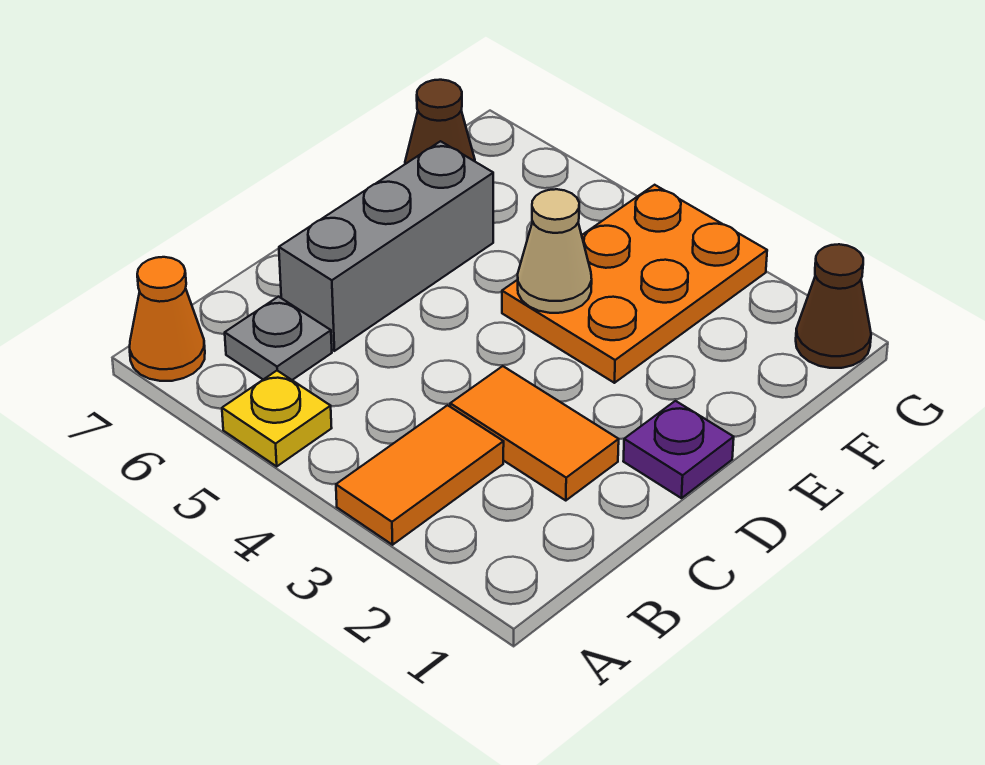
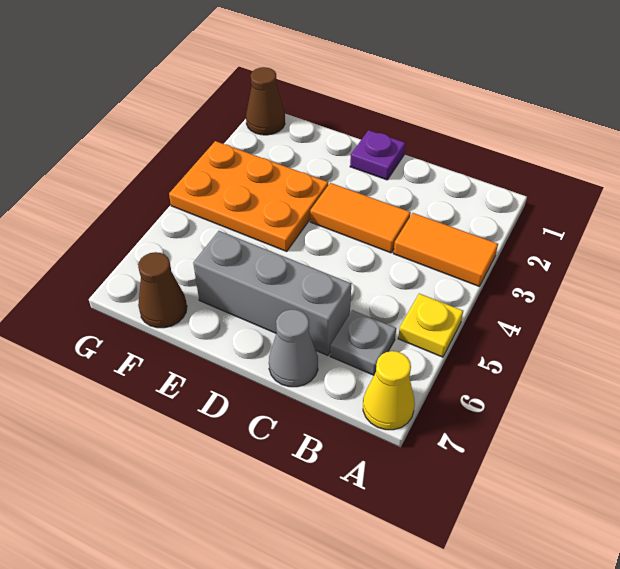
orange cone A7 level 1 -> yellow cone A7 level 1
orange tile C2:C3 level 1 -> orange tile C3:D3 level 1
none -> grey cone C7 level 1
tan cone E4 level 2 -> none

